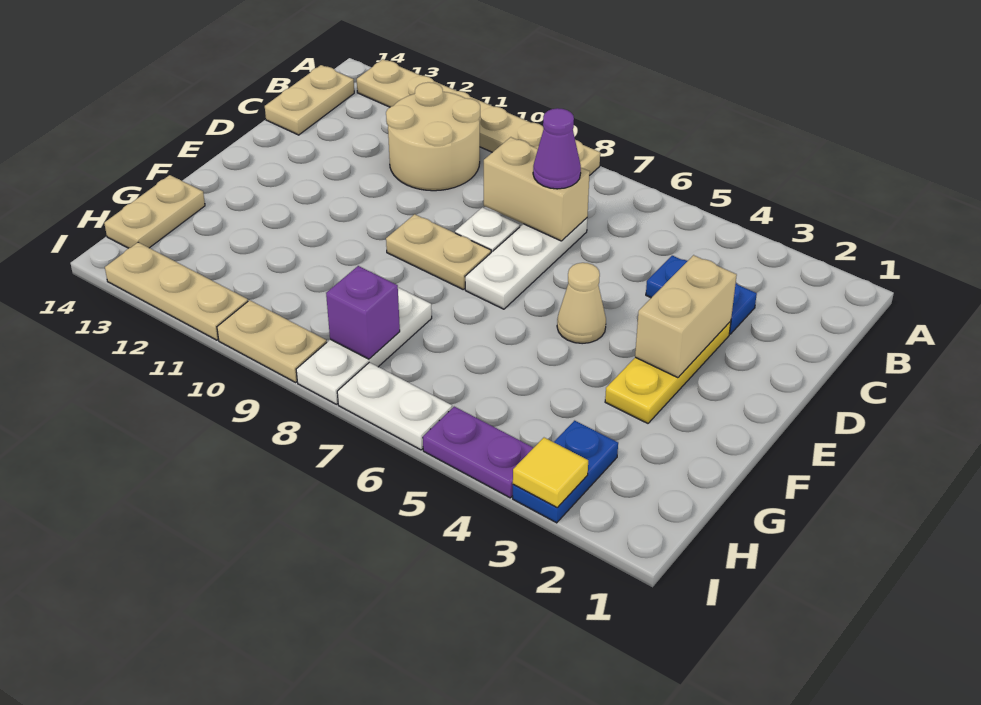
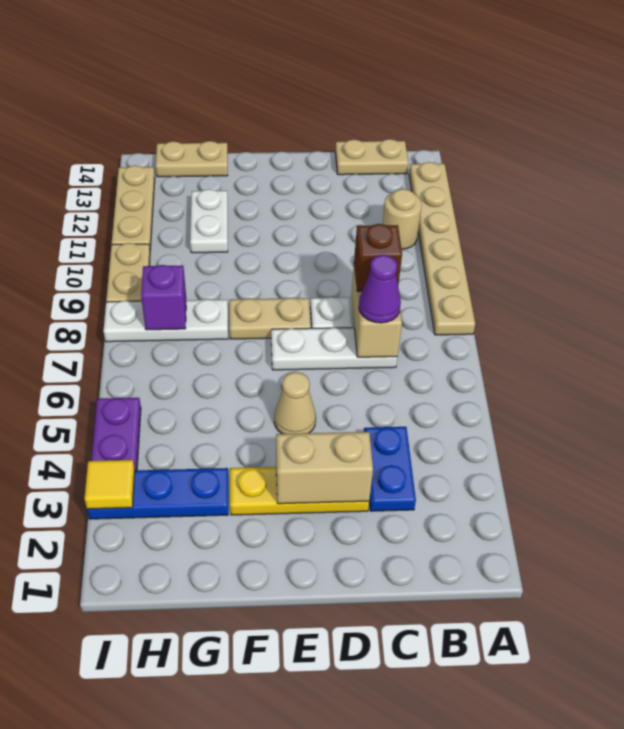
tan round brick B10:C11 level 1 -> tan round brick B11 level 1
none -> brown brick C8 level 3
tan plate E8:E9 level 1 -> tan plate E8:F8 level 1
blue plate H3:I3 level 1 -> blue plate G3:I3 level 1
white plate I6:I7 level 1 -> white plate G11:G12 level 1

